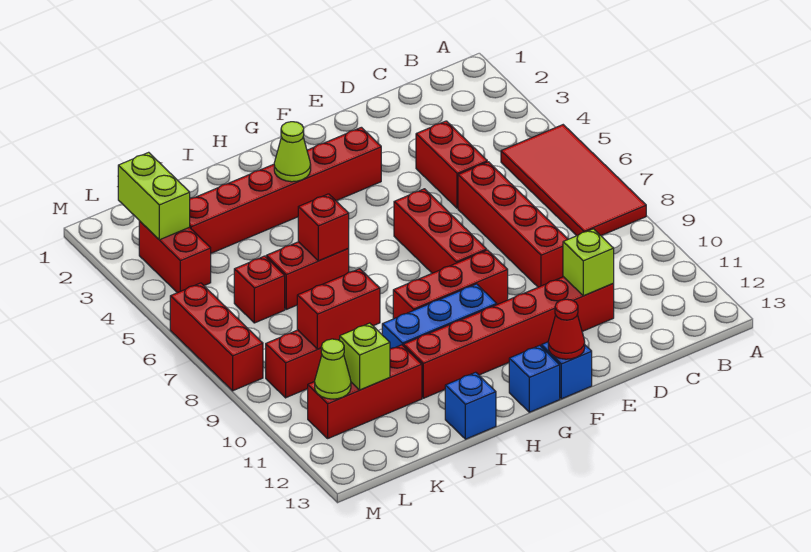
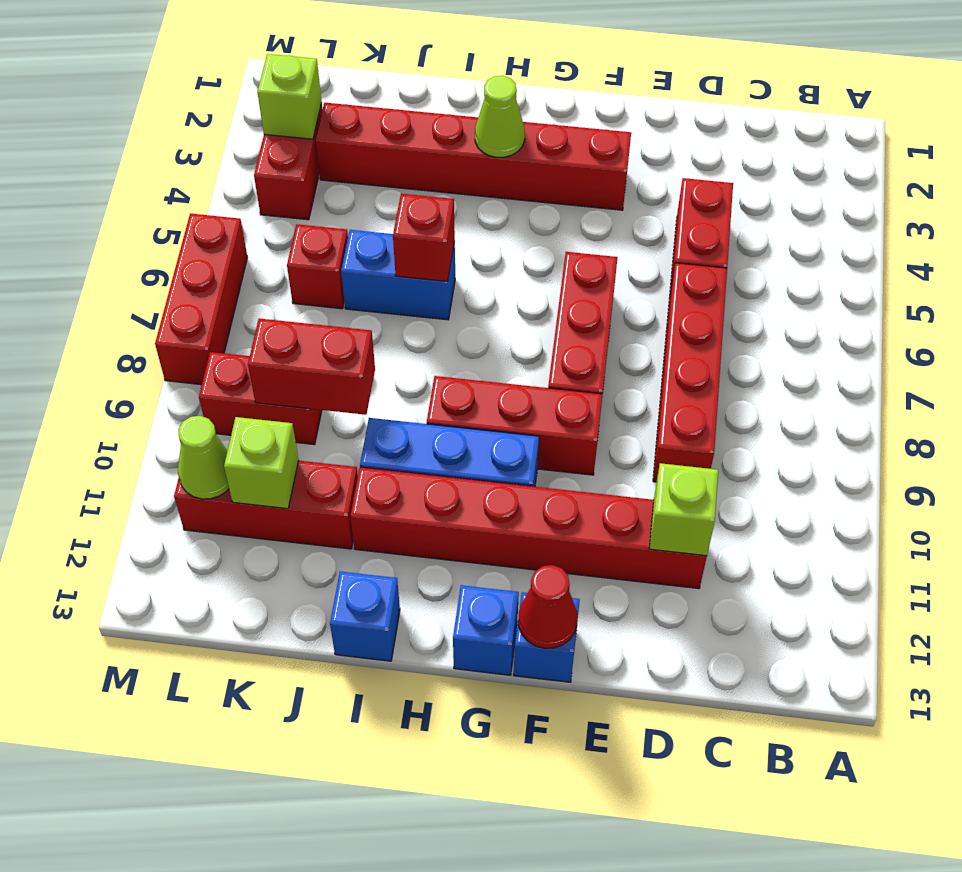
red tile A5:B8 level 1 -> none
red brick I6:J6 level 1 -> blue brick I6:J6 level 1
lime brick L2:L3 level 2 -> lime brick L3 level 2

